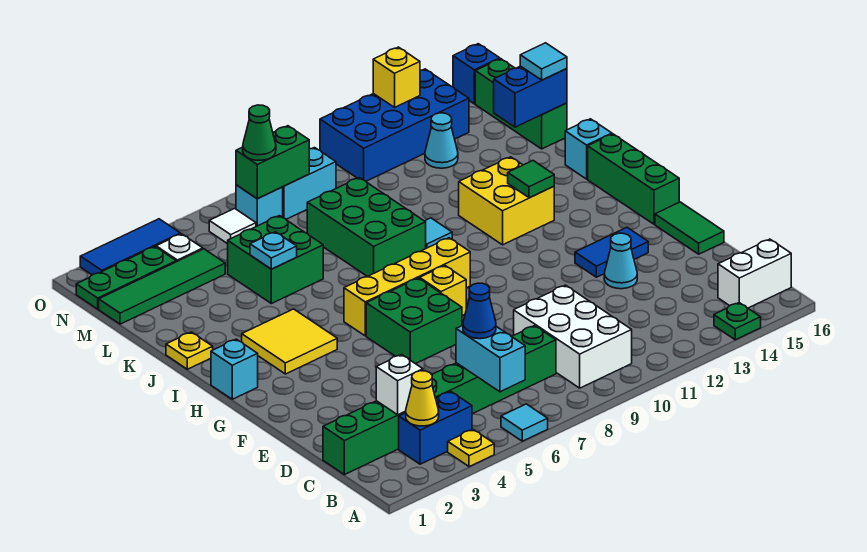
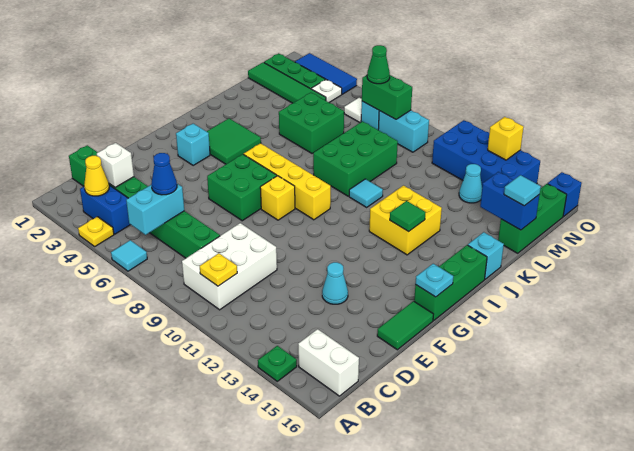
blue tile F13:F14 level 1 -> none
cyan brick H1 level 1 -> cyan brick G3 level 1
yellow tile H3:I4 level 1 -> green tile H3:I4 level 1
yellow plate J1 level 1 -> yellow plate B10 level 2
cyan plate K5 level 2 -> cyan plate G16 level 2

